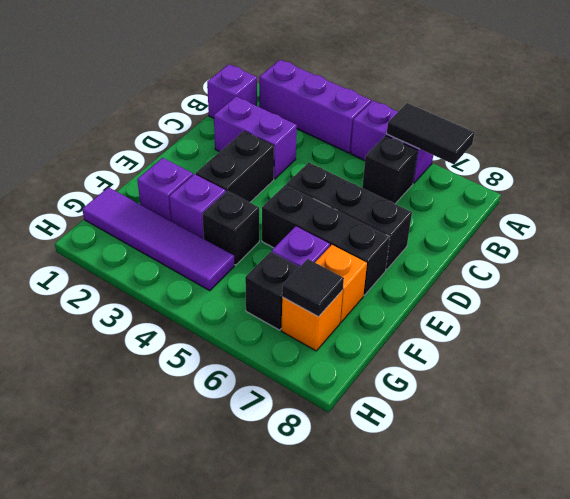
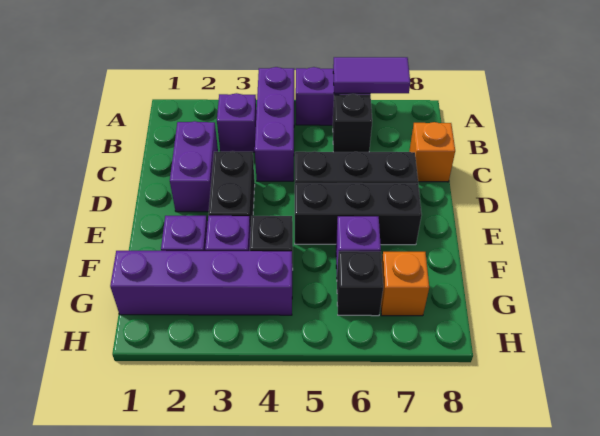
purple brick A2:A4 level 1 -> purple brick A4:C4 level 1
black tile A6:A7 level 2 -> purple tile A6:A7 level 2
purple brick B1 level 1 -> purple brick B3 level 1
purple brick C2:C3 level 1 -> purple brick C2:D2 level 1
orange brick F7 level 1 -> orange brick C8 level 1
purple tile G1:G4 level 1 -> purple brick G1:G4 level 1
black tile G7 level 2 -> none

